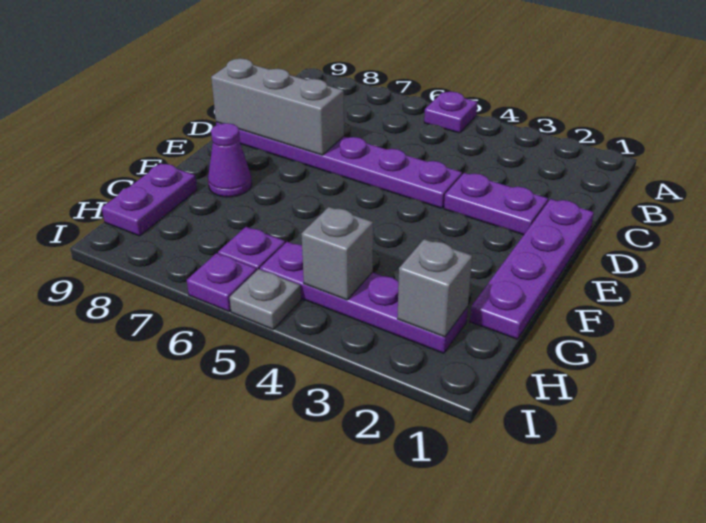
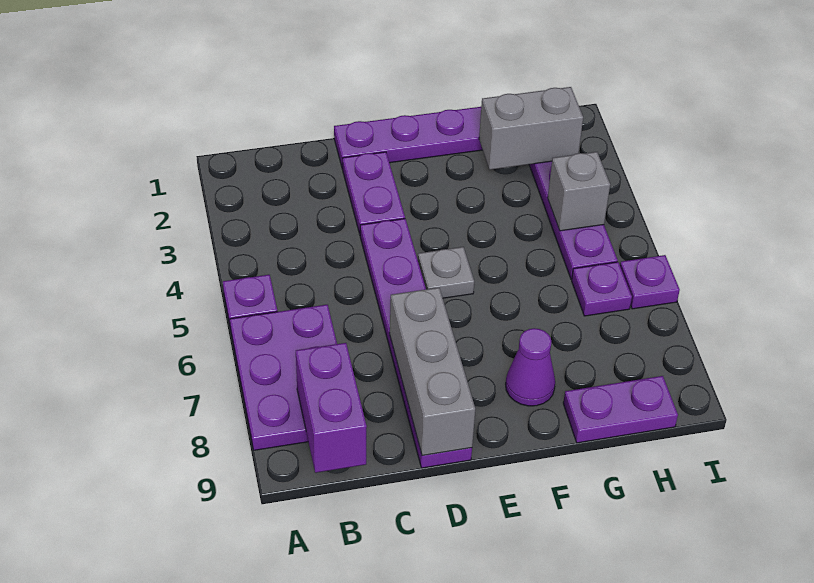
none -> purple plate A6:B8 level 1
none -> purple brick B8:B9 level 2
grey brick H2 level 2 -> grey brick G2:H2 level 2
grey plate I5 level 1 -> grey plate E5 level 1

